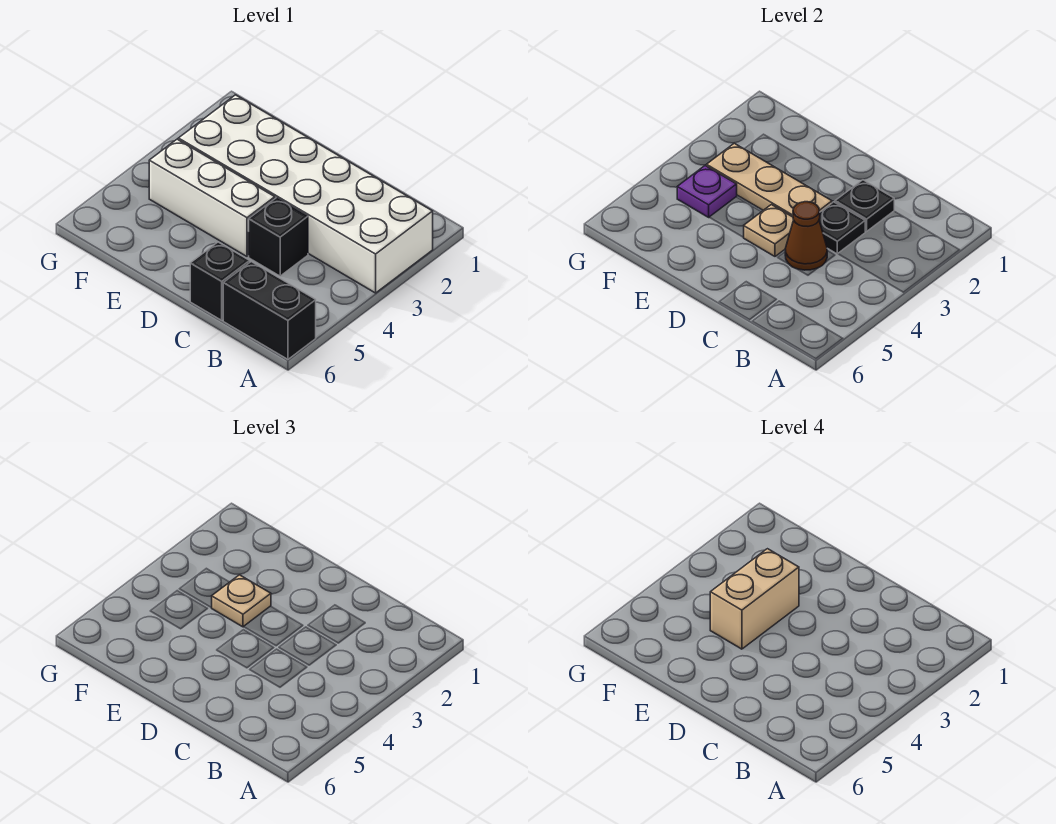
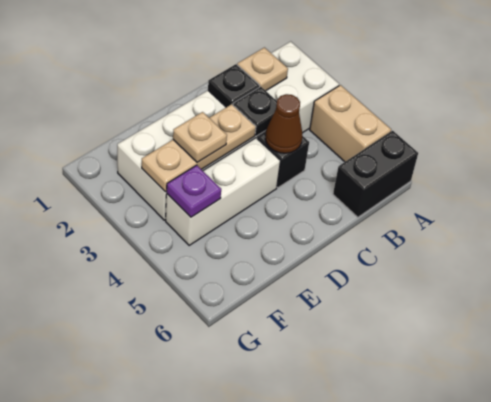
black brick C6 level 1 -> none
tan plate D4 level 2 -> tan plate B2 level 2
tan brick E3:E4 level 4 -> tan brick A4:A5 level 1

